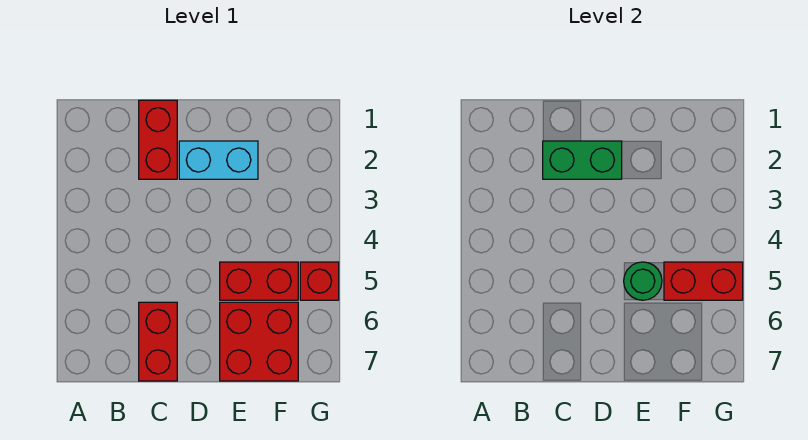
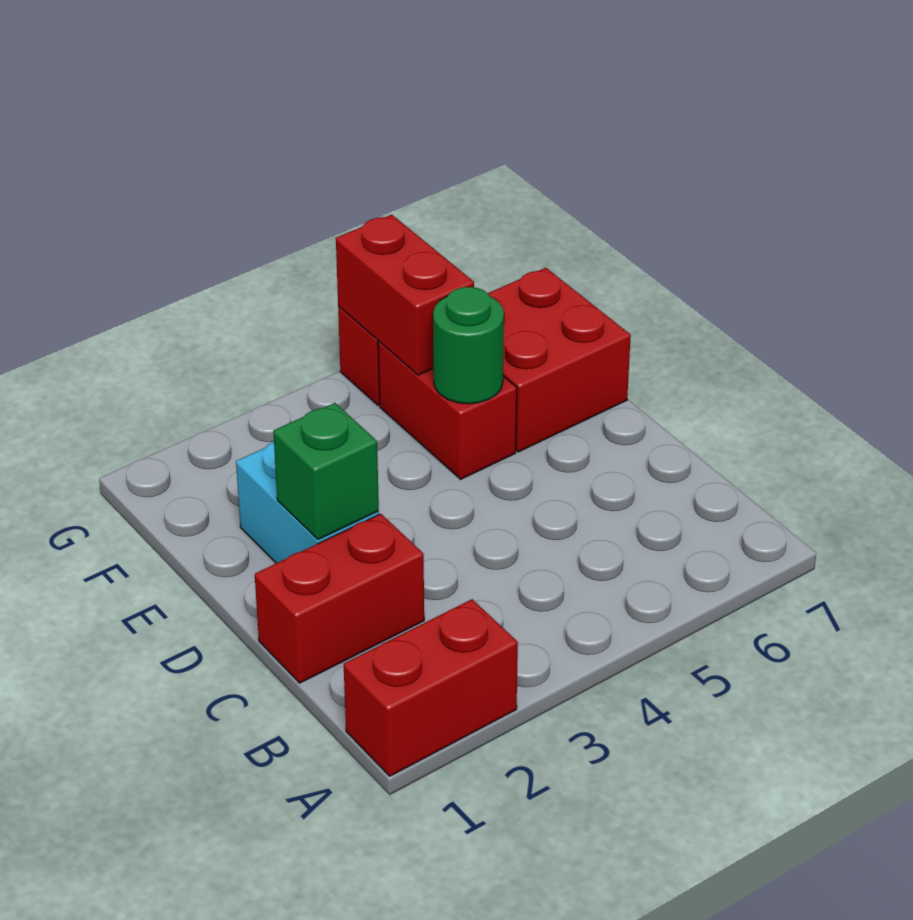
green brick C2:D2 level 2 -> green brick D2 level 2
red brick C6:C7 level 1 -> red brick A1:A2 level 1

